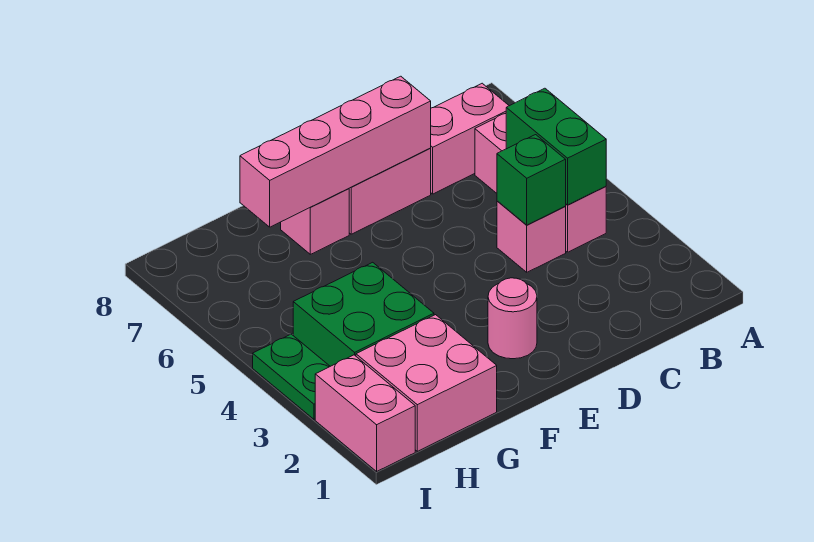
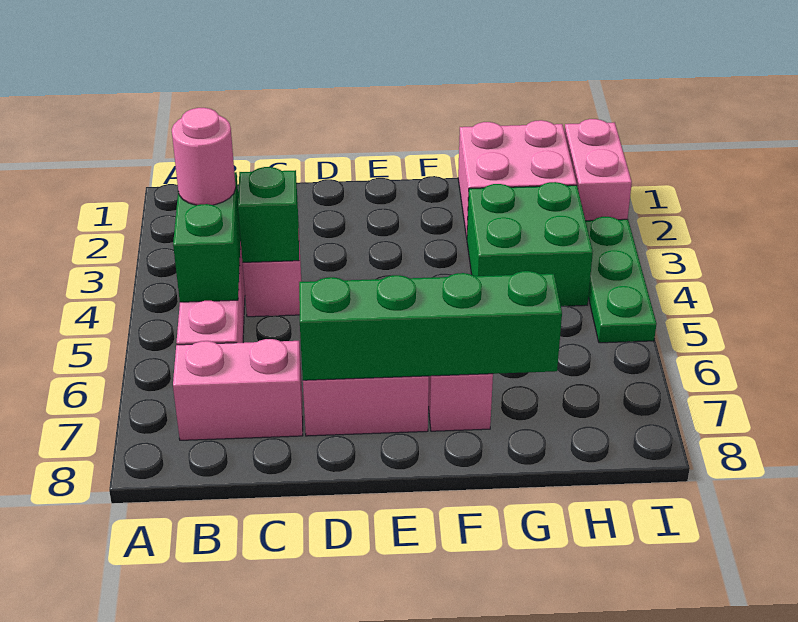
pink brick D7:G7 level 2 -> green brick D7:G7 level 2
pink round brick E2 level 1 -> pink round brick B4 level 3
green plate I3:I4 level 1 -> green plate I3:I5 level 1

